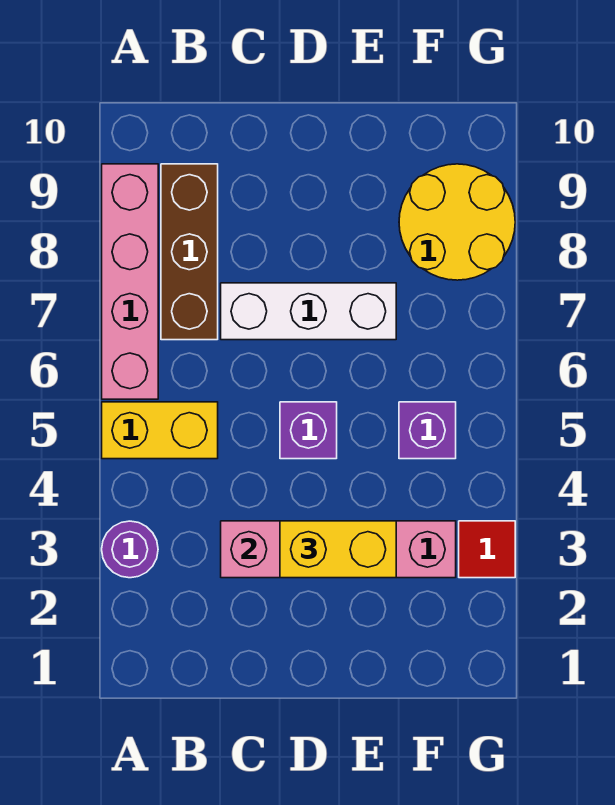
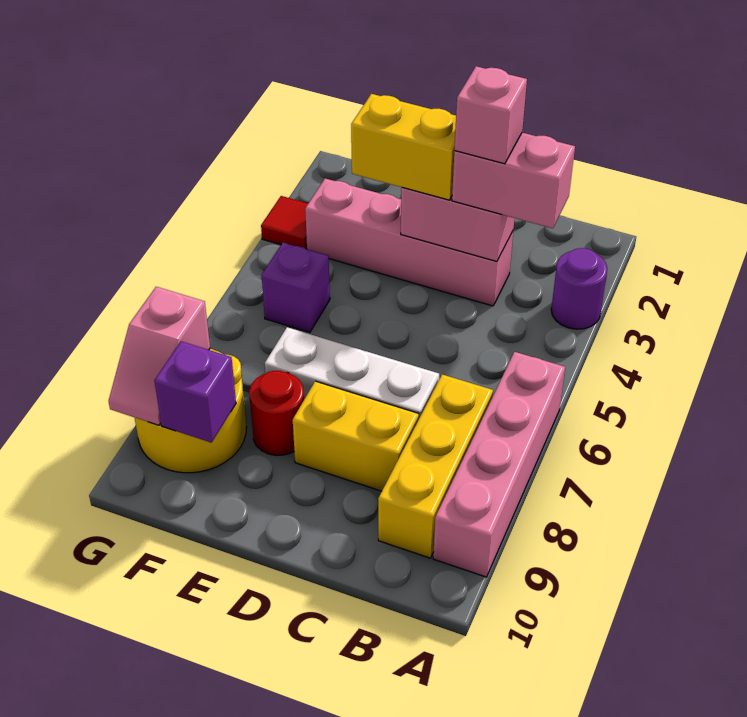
yellow brick A5:B5 level 1 -> yellow brick C8:D8 level 1
none -> pink brick B3:C3 level 3
brown brick B7:B9 level 1 -> yellow brick B7:B9 level 1
none -> pink brick C3 level 4
purple brick D5 level 1 -> purple brick F9 level 2
none -> red round brick E8 level 1
none -> pink slope G8:G9 level 2 top 8

